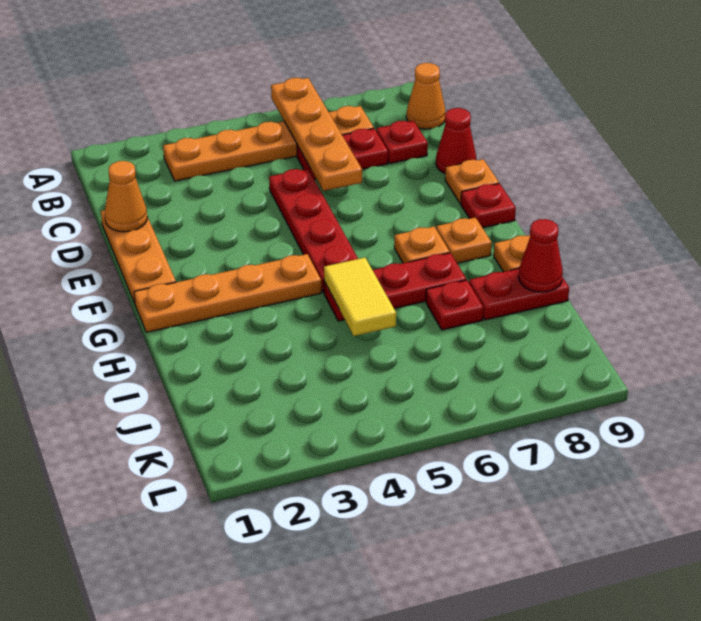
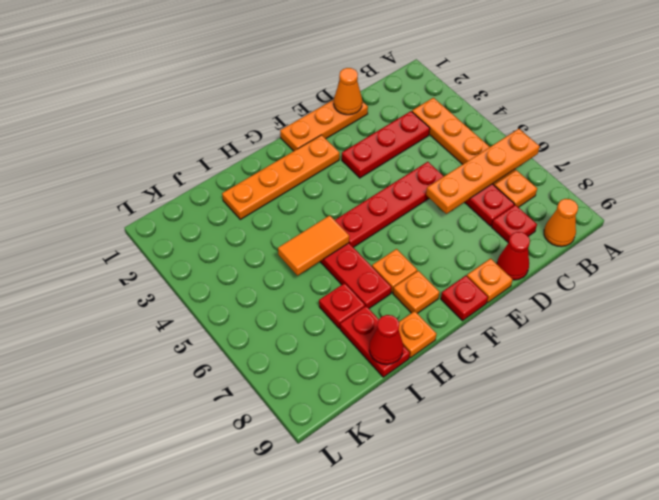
none -> red plate C3:E3 level 1
orange plate G1:G4 level 1 -> orange plate F2:I2 level 1
yellow tile H5:I5 level 2 -> orange tile H5:I5 level 2

